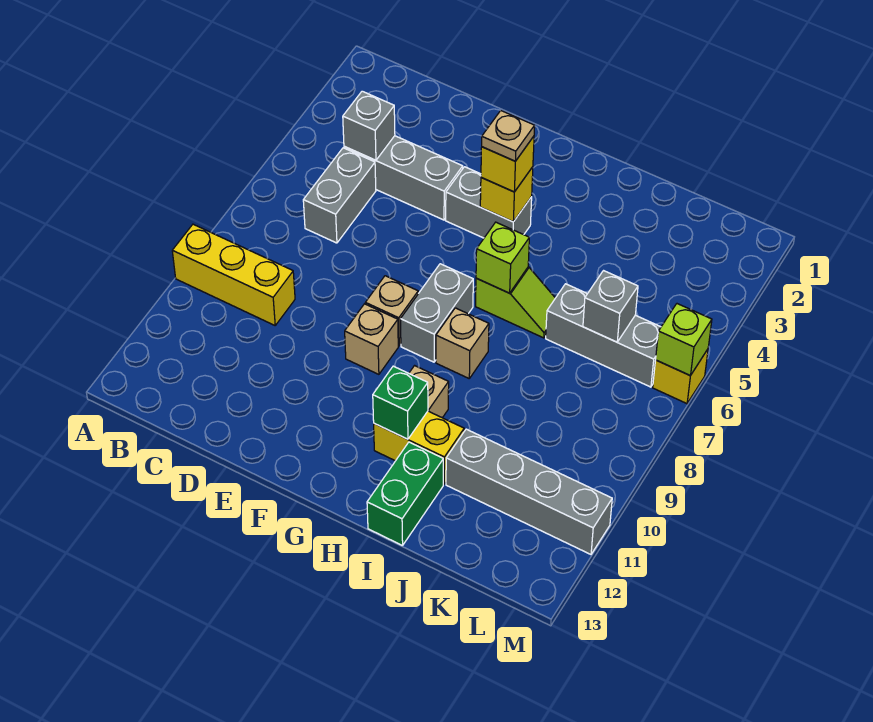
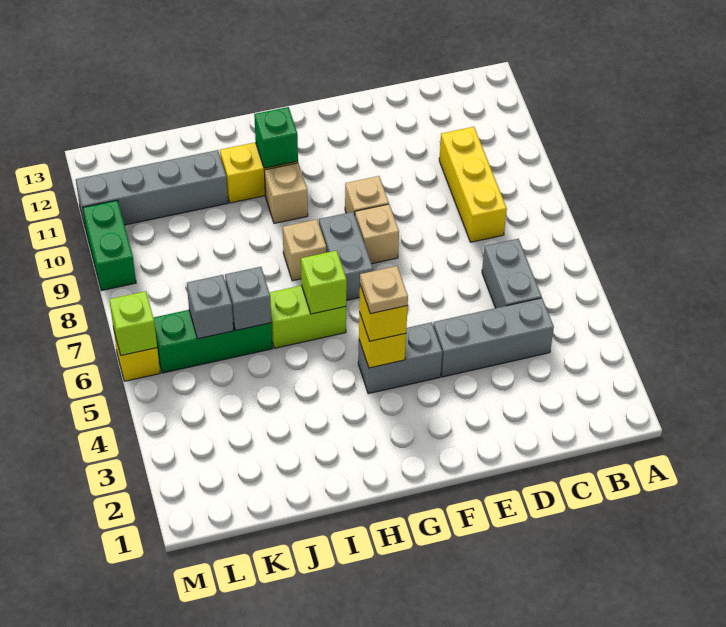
yellow brick A9:C9 level 1 -> yellow brick C8:C10 level 1
grey brick C4 level 2 -> grey brick J6 level 2
lime slope H6:I6 level 1 top H -> lime brick H6:I6 level 1
green brick I12:I13 level 1 -> green brick M9:M10 level 1
grey brick J6:L6 level 1 -> green brick J6:L6 level 1

